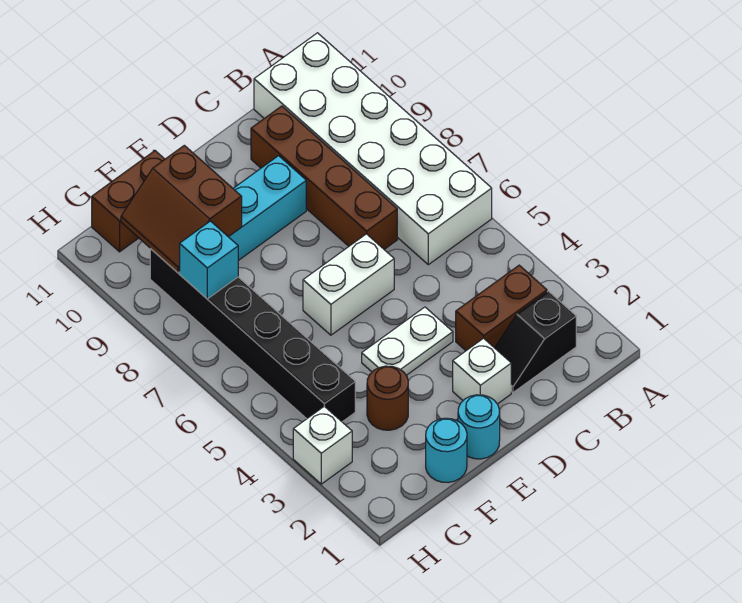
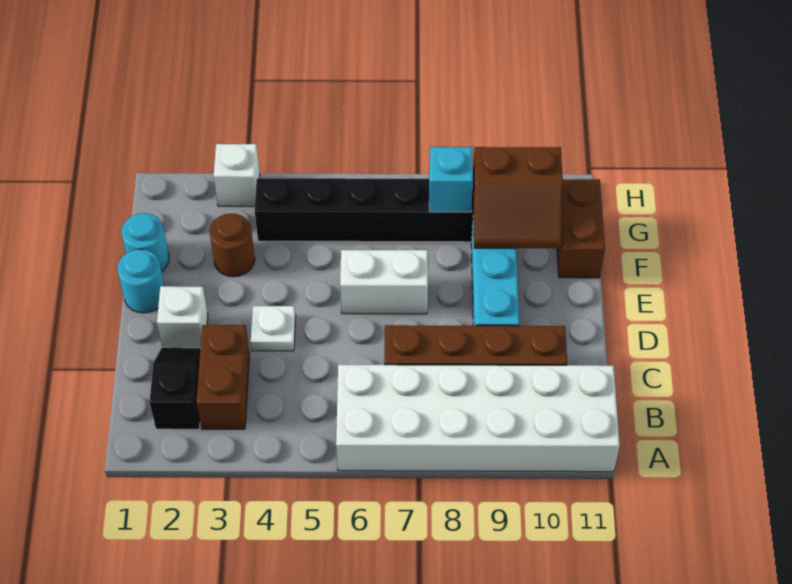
white plate D4:E4 level 1 -> white plate D4 level 1
white brick D6:E6 level 1 -> white brick E6:E7 level 1
brown slope F9:G10 level 2 top F -> brown slope F9:G10 level 2 top G

